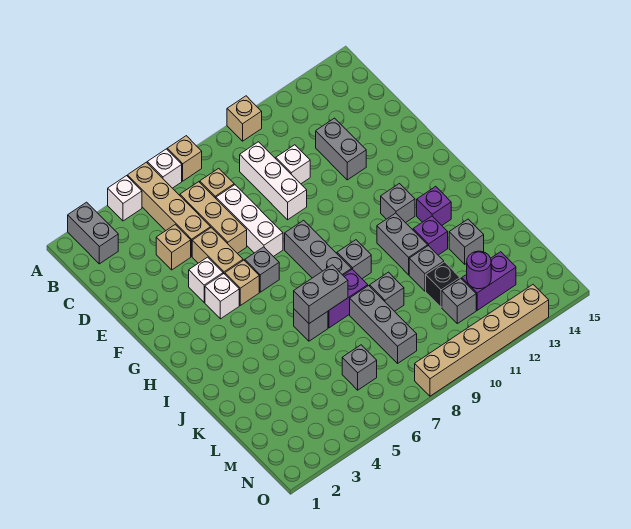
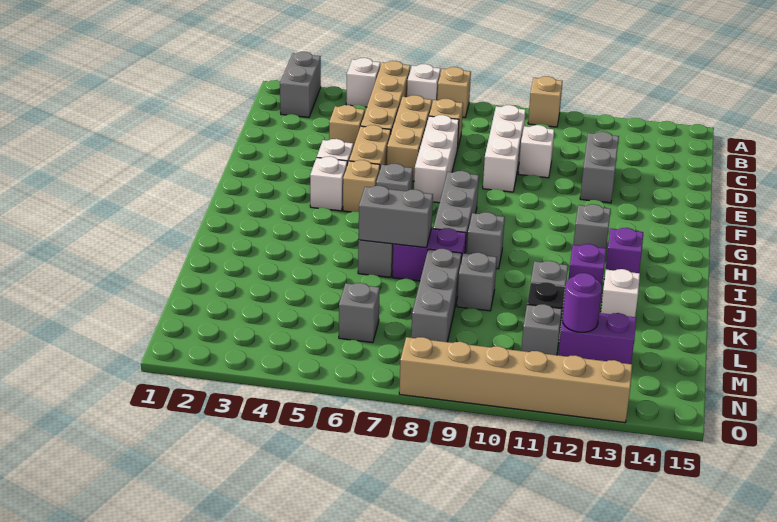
grey brick I11:J11 level 1 -> none
grey brick K13 level 1 -> white brick K13 level 1

